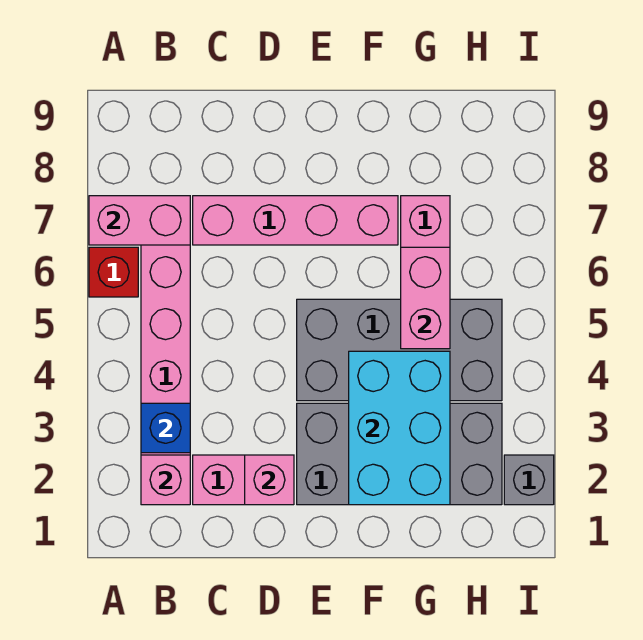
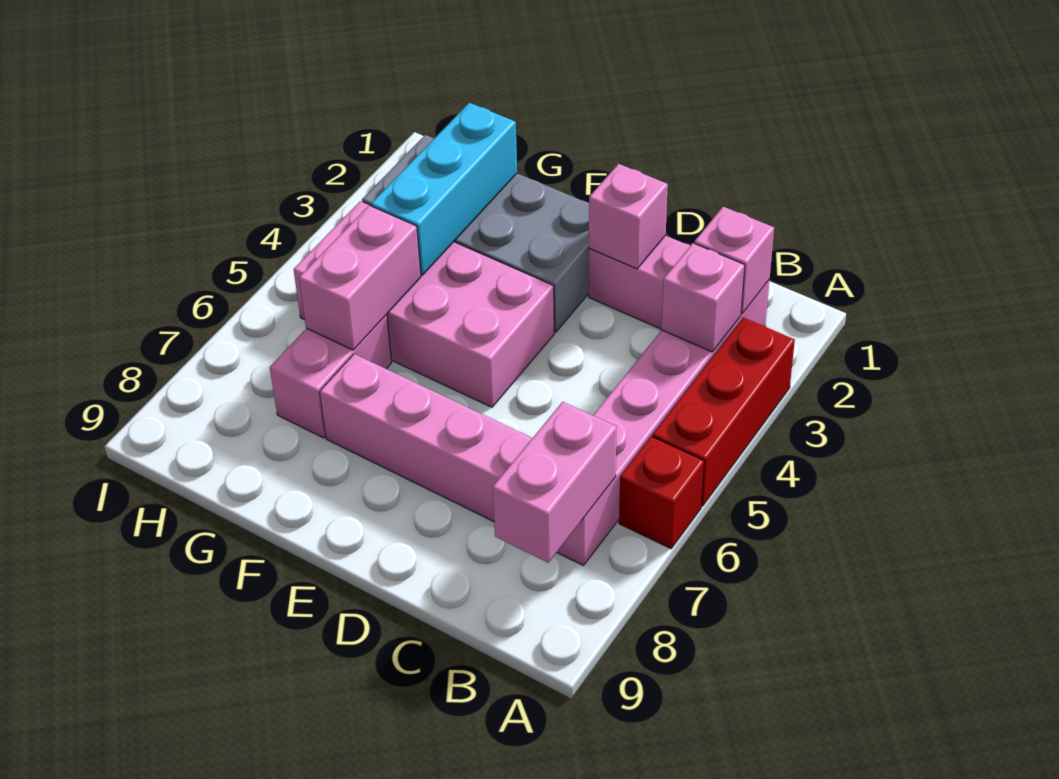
none -> red brick A3:A5 level 1
pink brick A7:B7 level 2 -> pink brick B7:B8 level 2
blue brick B3 level 2 -> pink brick B3 level 2
grey brick E4:H5 level 1 -> pink brick E4:H5 level 1
cyan brick F2:G4 level 2 -> cyan brick G2:G4 level 2
grey brick I2 level 1 -> none

